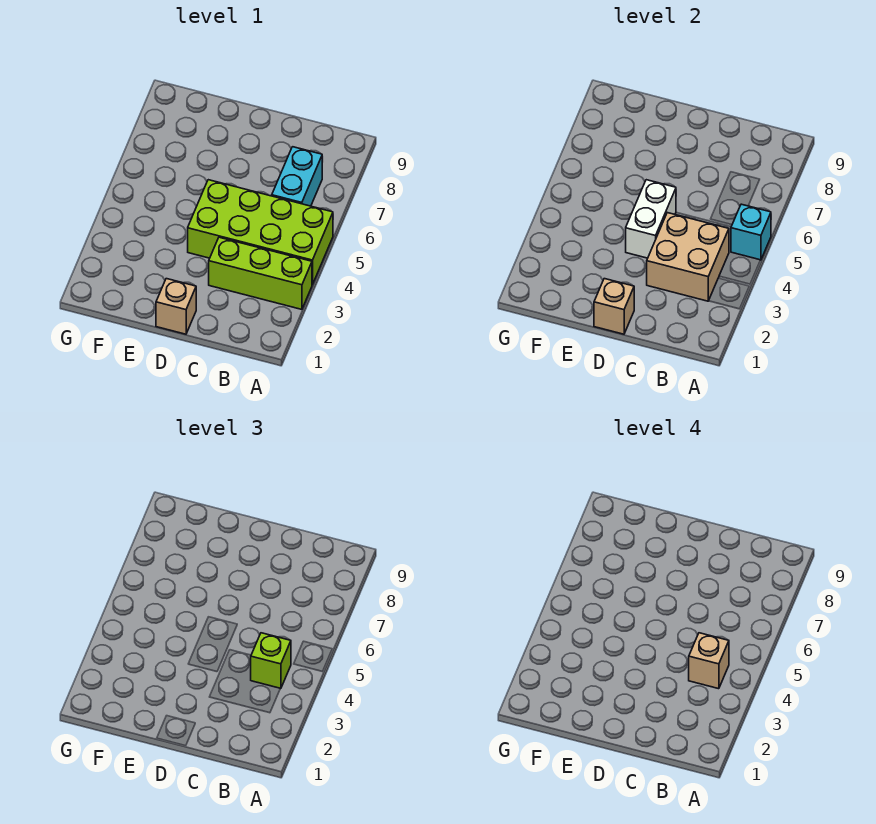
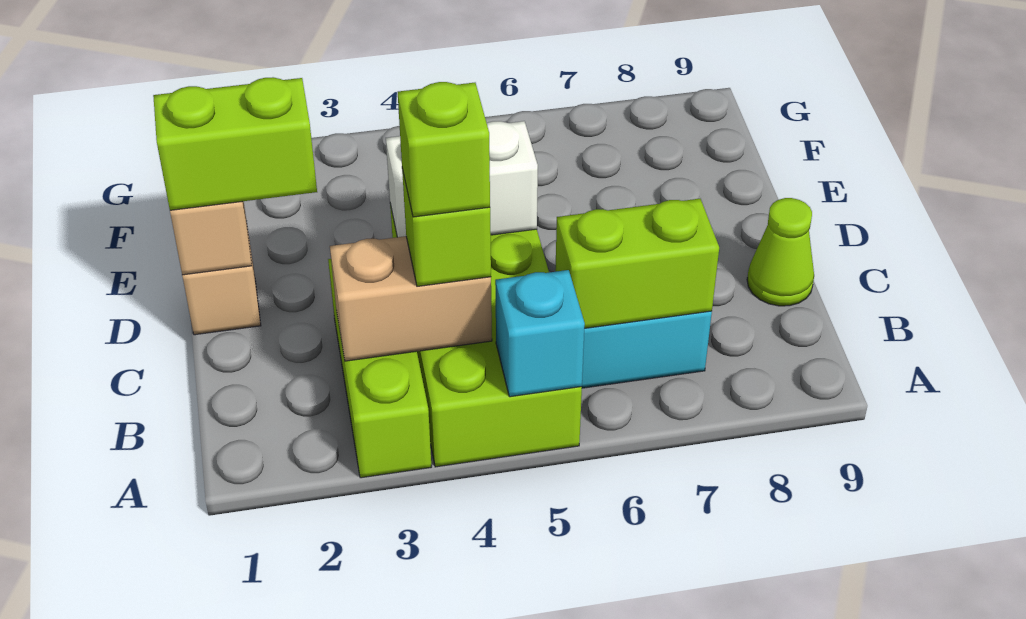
tan brick B3:C4 level 2 -> tan brick B3:B4 level 2
tan brick B4 level 4 -> lime brick B4 level 4
none -> lime brick B6:B7 level 2
none -> lime cone C9 level 1
none -> lime brick D1:D2 level 3

